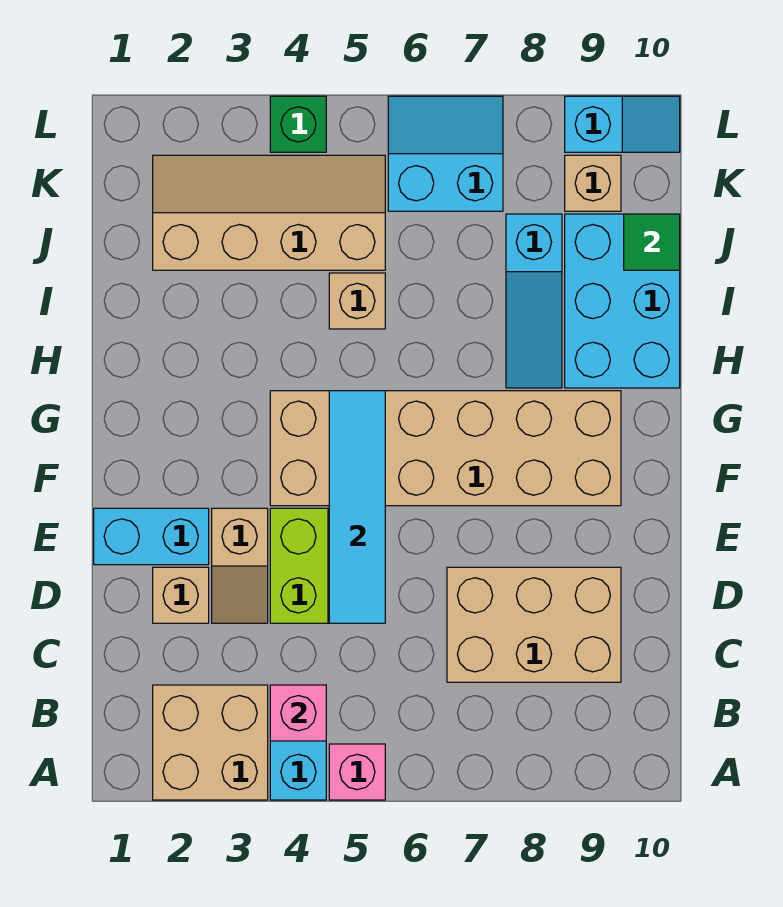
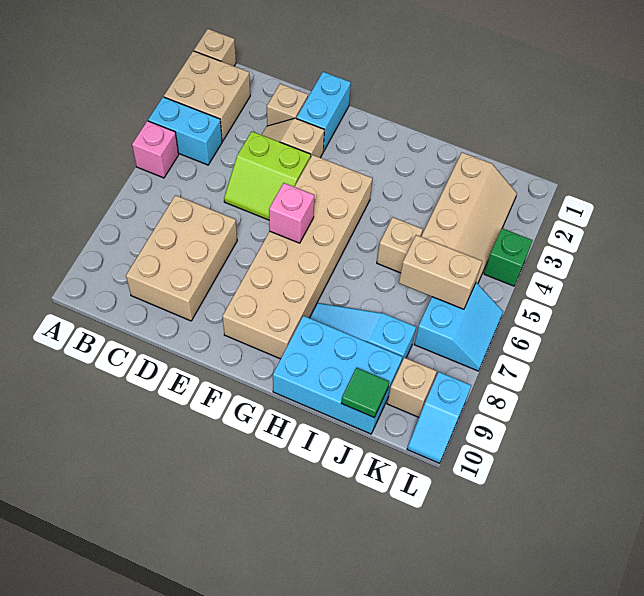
none -> tan brick A1 level 1
pink brick B4 level 2 -> pink brick F6 level 2
cyan tile D5:G5 level 2 -> none
none -> tan brick J6:K6 level 2

